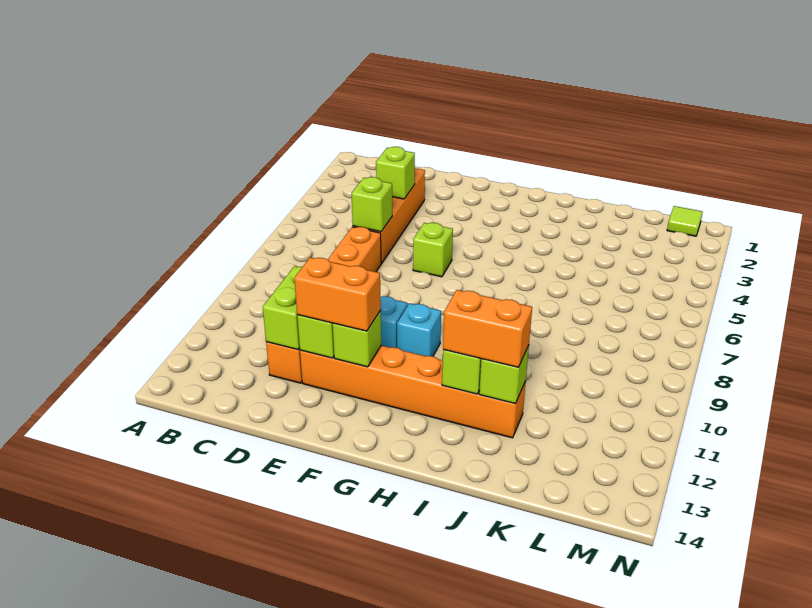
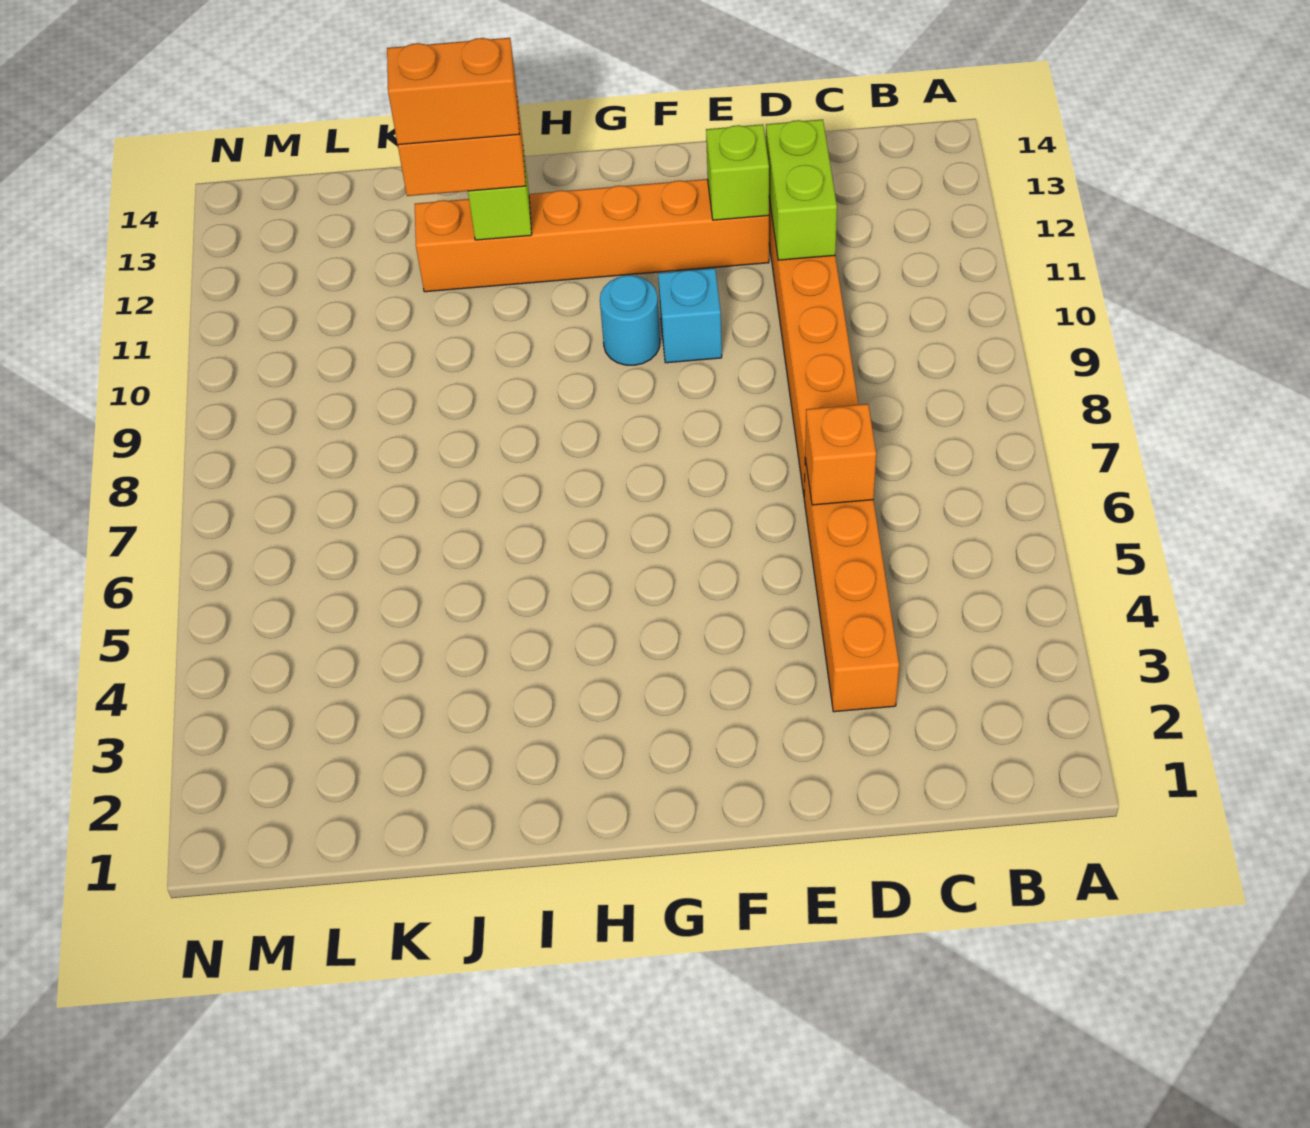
lime brick D4 level 2 -> none
lime brick D6 level 2 -> orange brick D6 level 2
orange brick E12:F12 level 3 -> orange brick I12:J12 level 4
lime brick F6 level 1 -> none
lime brick F12 level 2 -> none
cyan brick G10 level 1 -> cyan round brick G10 level 1
lime brick J12 level 2 -> none
lime tile M1 level 1 -> none

